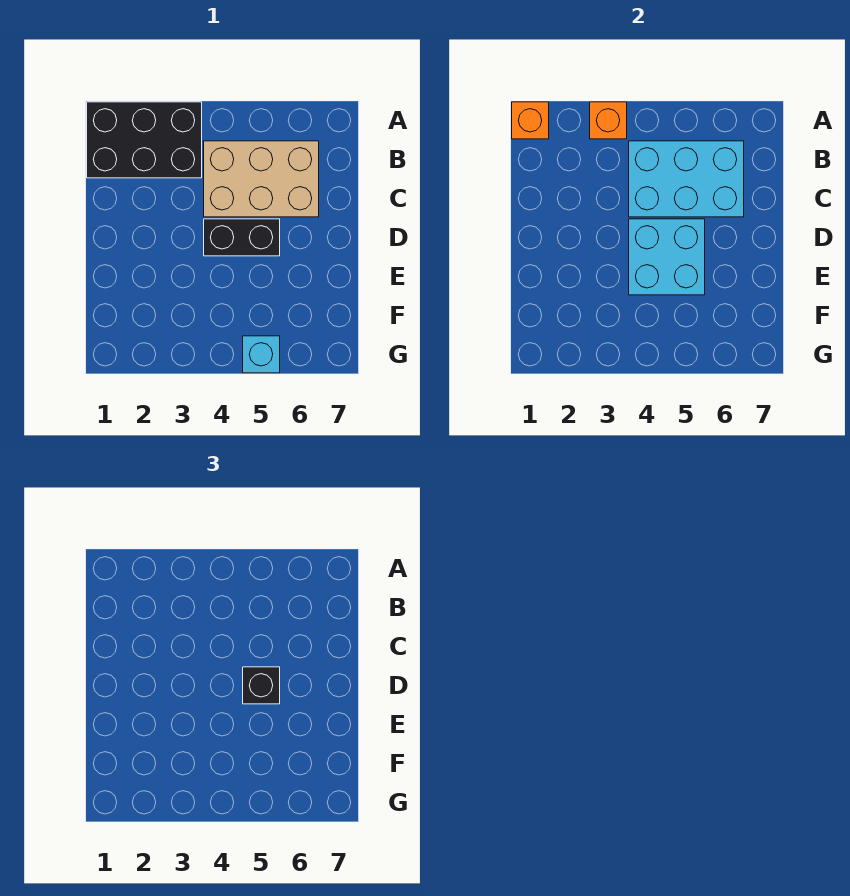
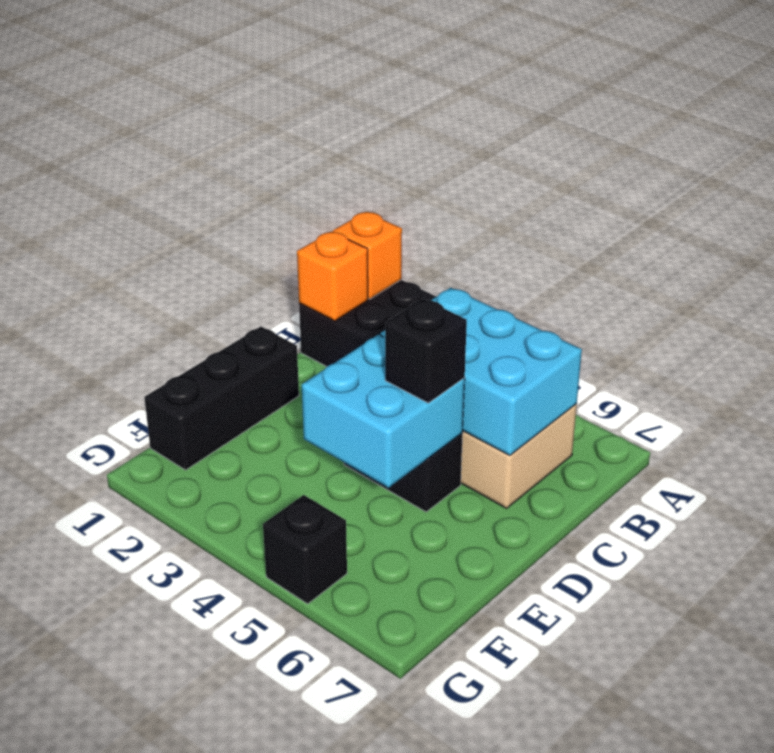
orange brick A3 level 2 -> orange brick B1 level 2
none -> black brick D1:F1 level 1
cyan brick G5 level 1 -> black brick G5 level 1

